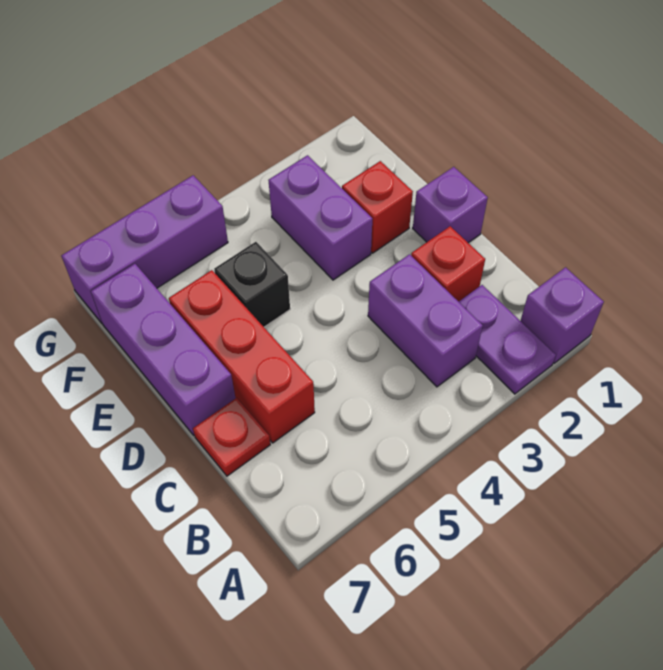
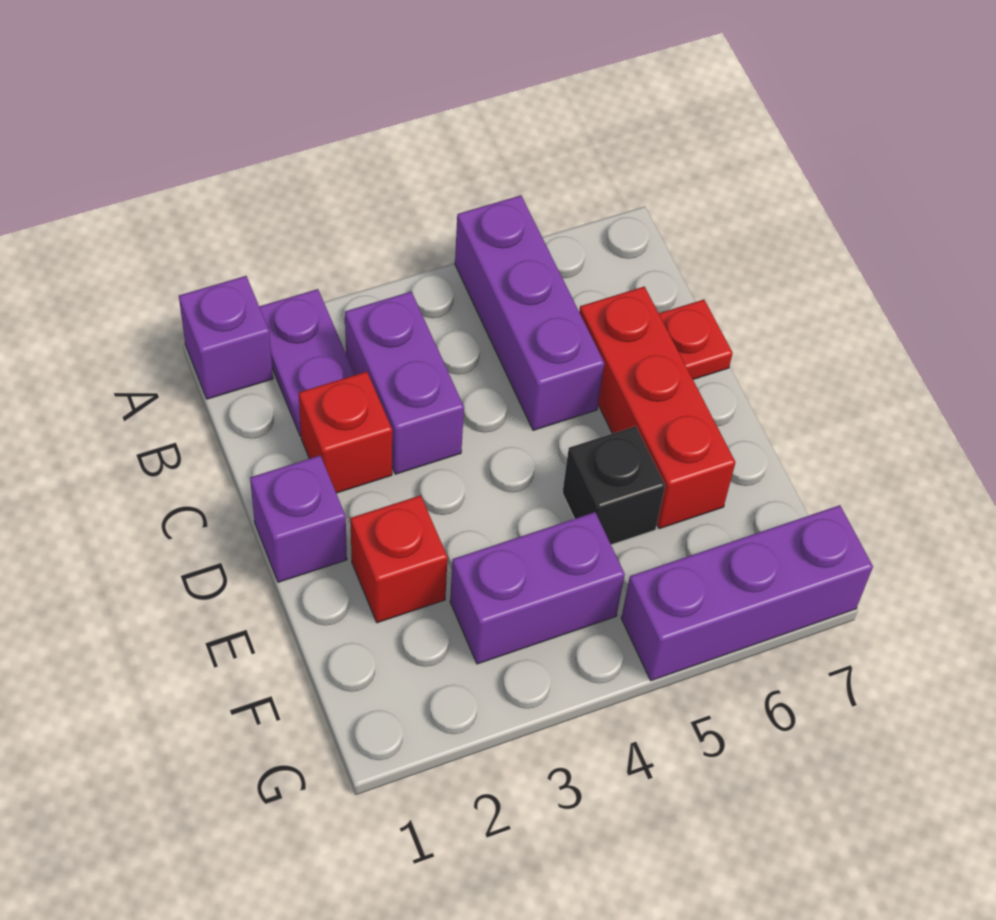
purple brick D7:F7 level 1 -> purple brick A5:C5 level 1
purple brick E3:F3 level 1 -> purple brick F3:F4 level 1

